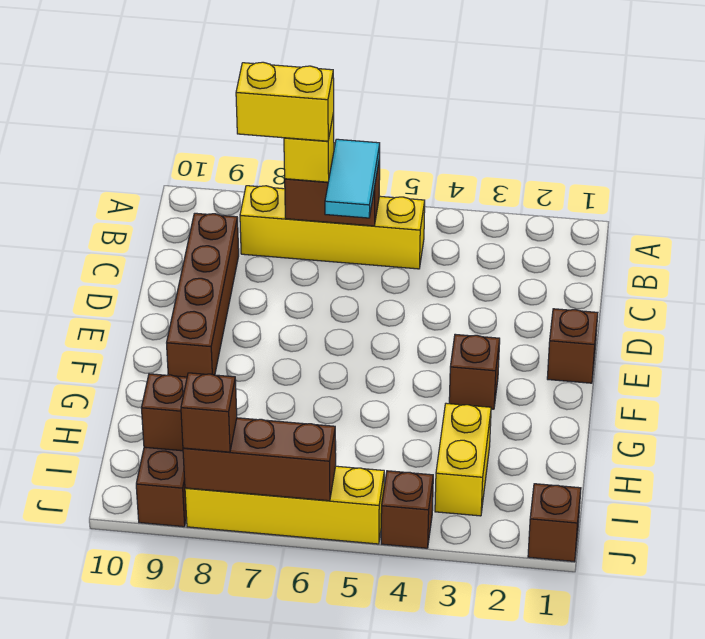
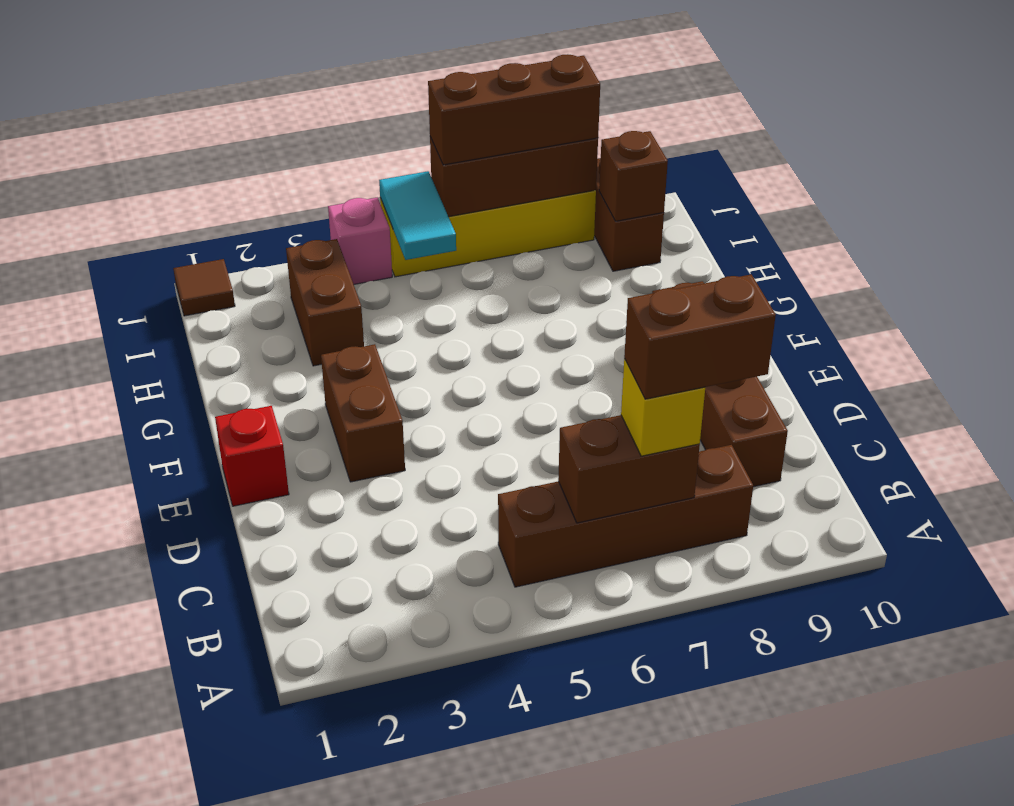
yellow brick B5:B8 level 1 -> brown brick B5:B8 level 1
cyan tile B6:C6 level 3 -> cyan tile I5:J5 level 2
yellow brick B7:B8 level 4 -> brown brick B7:B8 level 4
brown brick E1 level 1 -> red brick E1 level 1
brown brick F3 level 1 -> brown brick E3:F3 level 1
yellow brick H3:I3 level 1 -> brown brick H3:I3 level 1
brown brick J1 level 1 -> brown tile J1 level 1
brown brick J4 level 1 -> pink brick J4 level 1
brown brick J8 level 3 -> brown brick J6:J8 level 3

